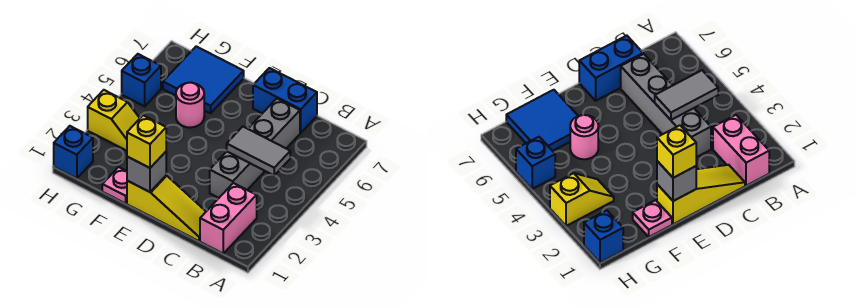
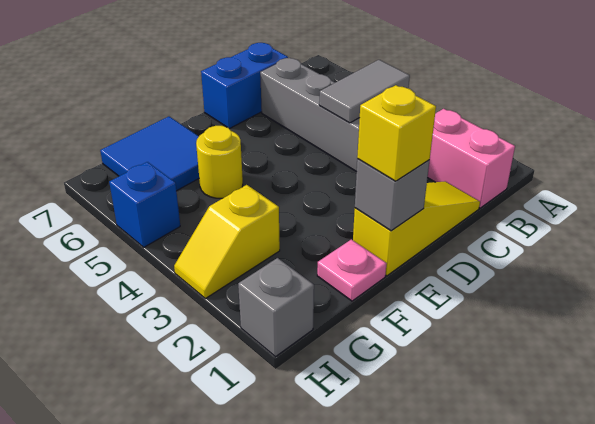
pink round brick F5 level 1 -> yellow round brick F5 level 1
yellow slope G3:H3 level 1 top H -> yellow slope G3:H3 level 1 top G
blue brick H1 level 1 -> grey brick H1 level 1

